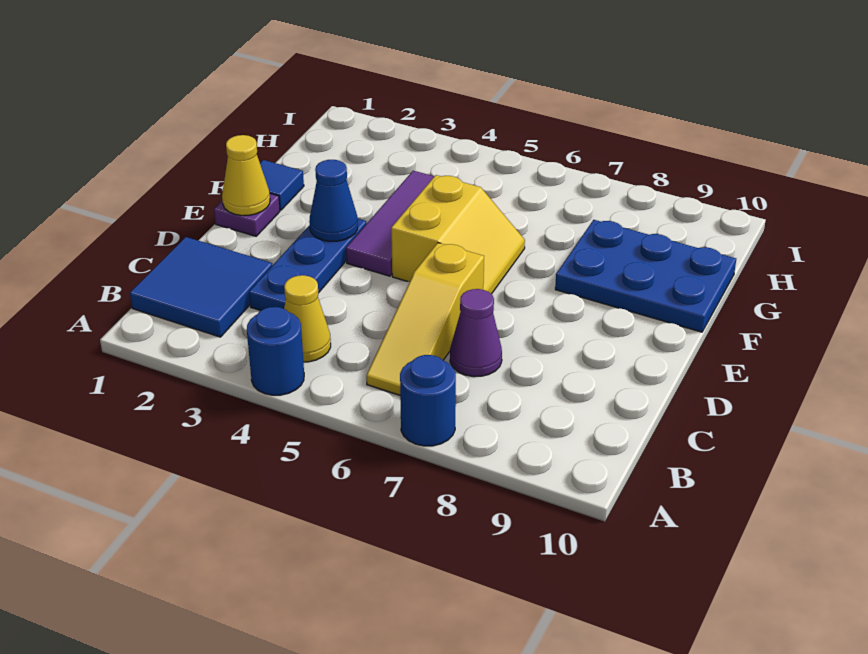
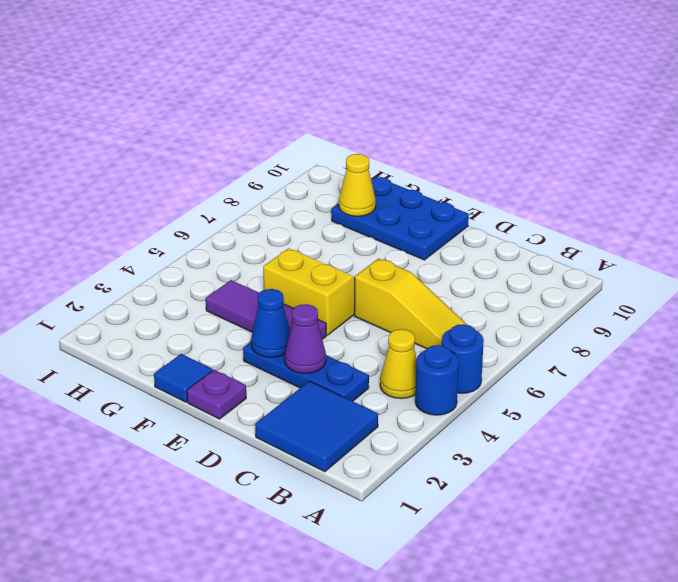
blue round brick A7 level 1 -> blue round brick A5 level 1
purple cone C7 level 1 -> purple cone D3 level 2
yellow cone E1 level 2 -> yellow cone G9 level 2
blue plate F8:G10 level 1 -> blue plate E9:G10 level 1

